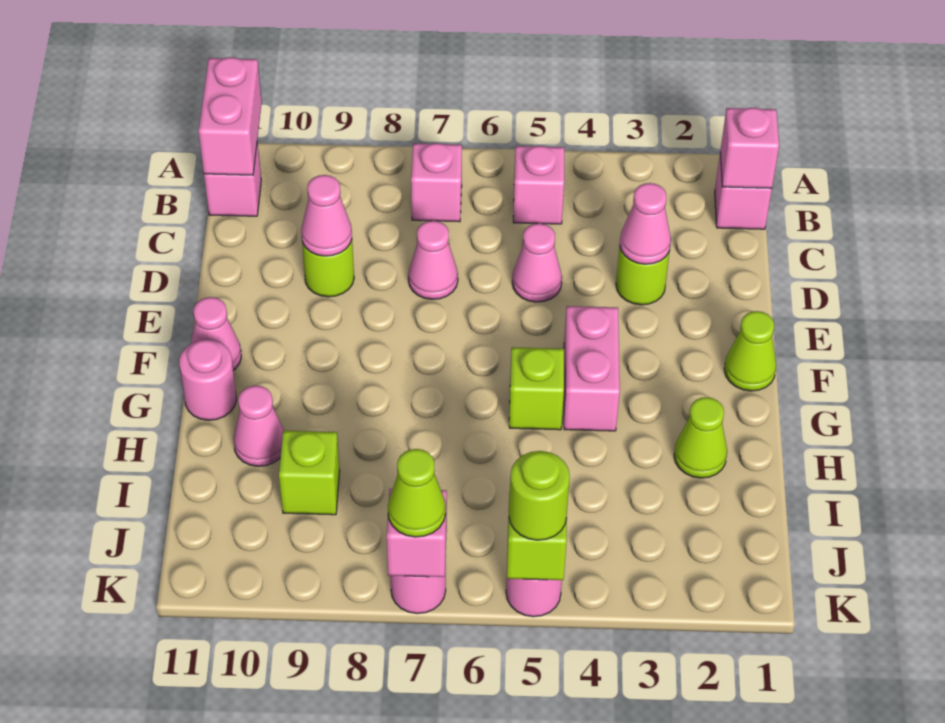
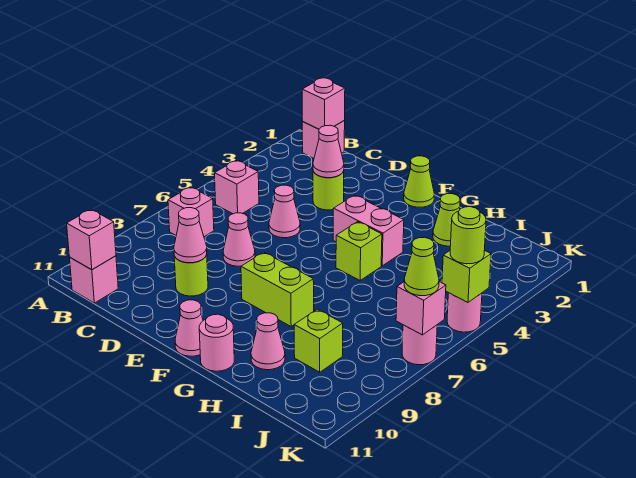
pink brick A11:B11 level 2 -> pink brick B11 level 2
none -> lime brick F8:G8 level 1

